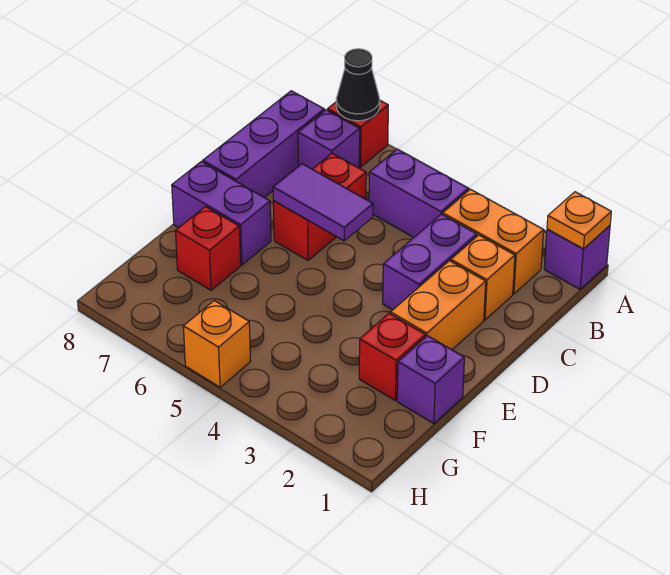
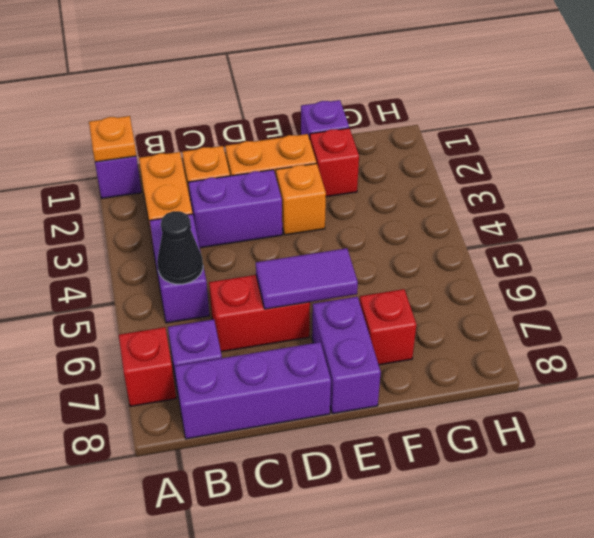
black cone A7 level 2 -> black cone B5 level 2
purple tile D5:D6 level 2 -> purple tile D6:E6 level 2
orange brick H5 level 1 -> orange brick E3 level 1

